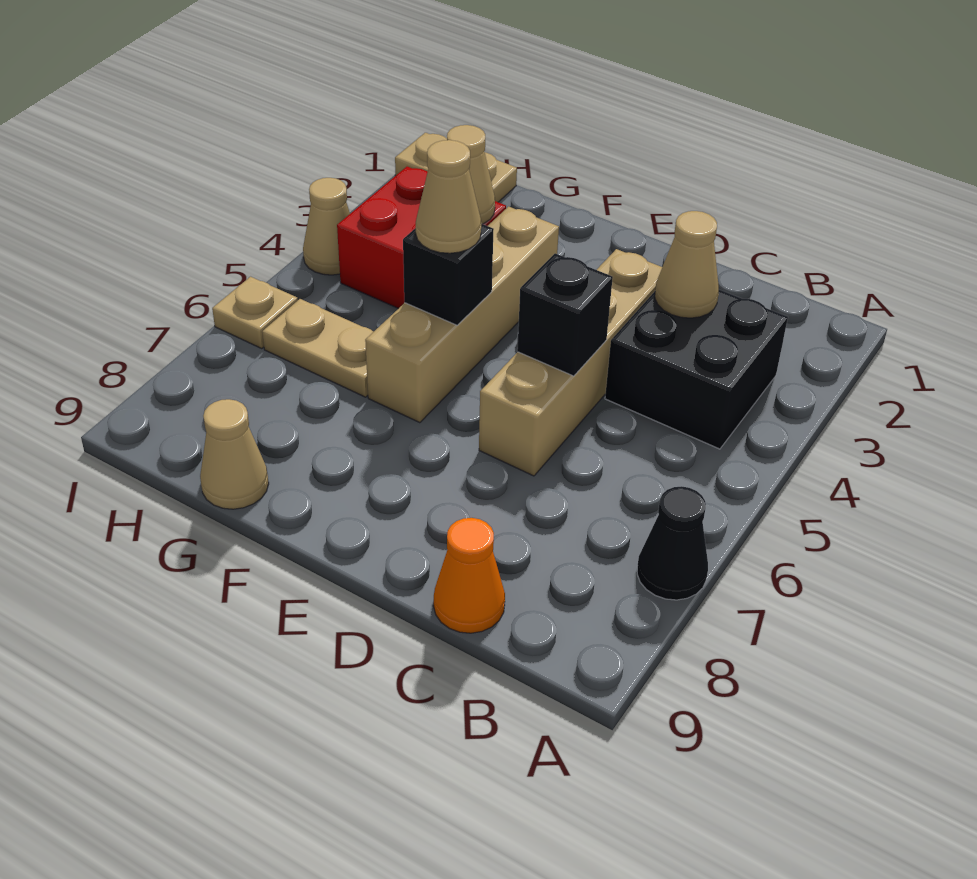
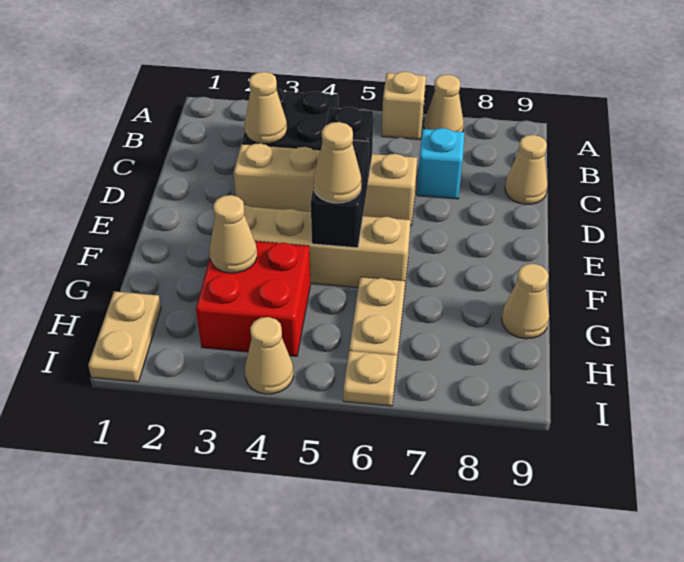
none -> tan brick A6 level 1
black cone A7 level 1 -> tan cone A7 level 1
none -> cyan brick C7 level 1
orange cone C9 level 1 -> tan cone C9 level 1
black brick F5 level 2 -> black brick E5:F5 level 2

